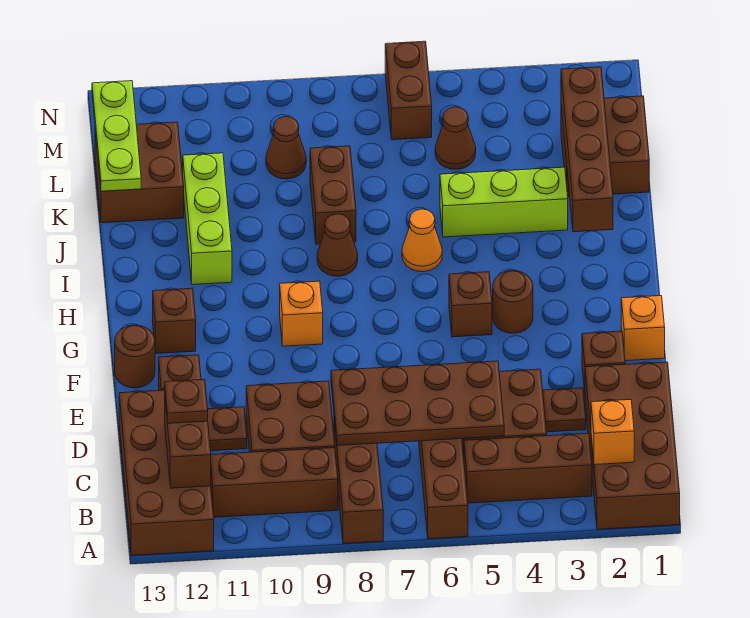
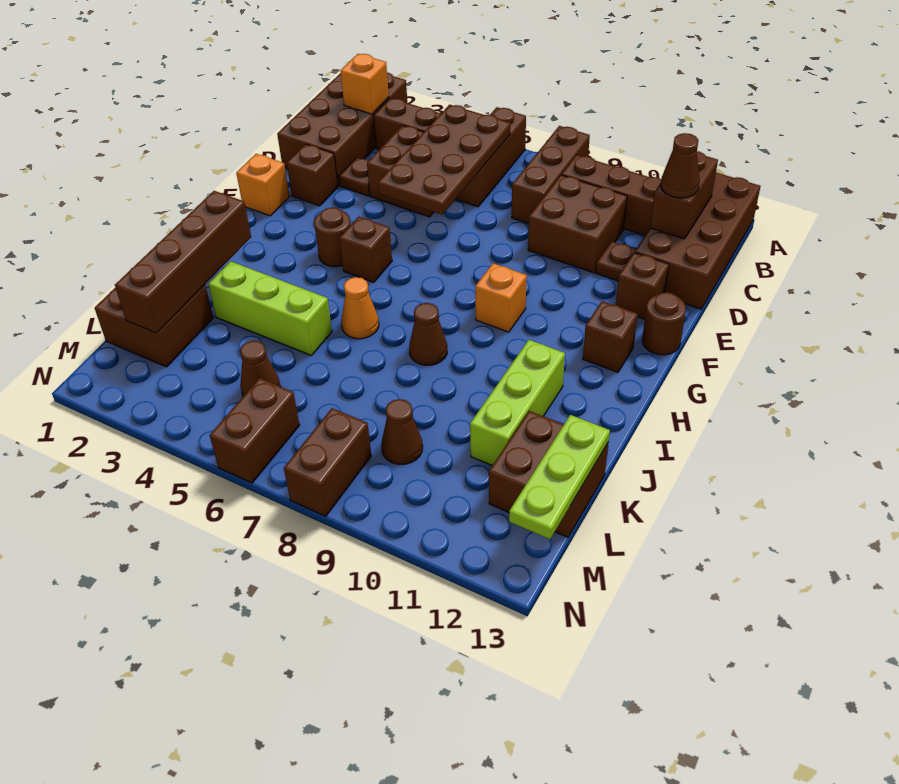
brown plate C5:D8 level 2 -> brown plate B5:E6 level 2
brown plate C12 level 3 -> brown cone C12 level 3
brown brick J8:K8 level 1 -> brown brick M8:N8 level 1

